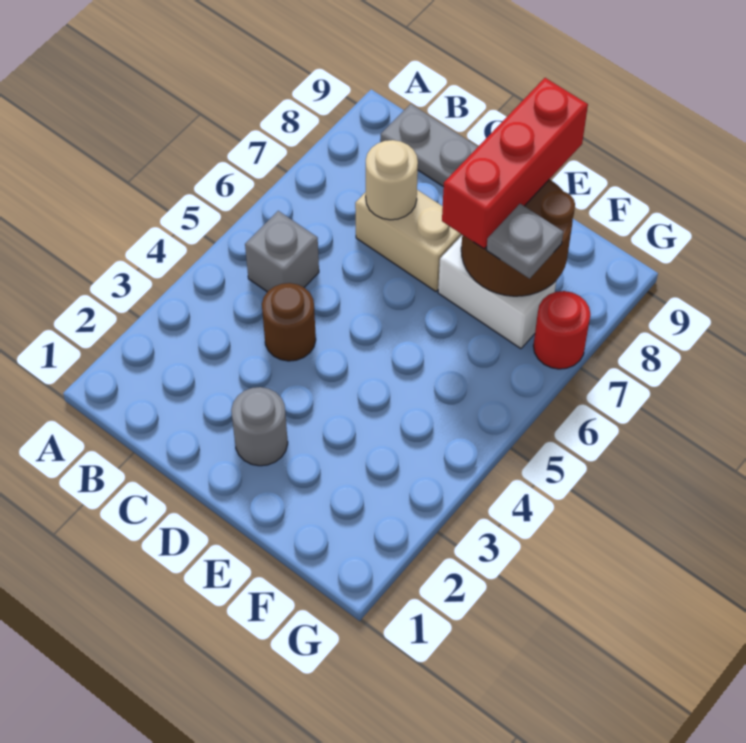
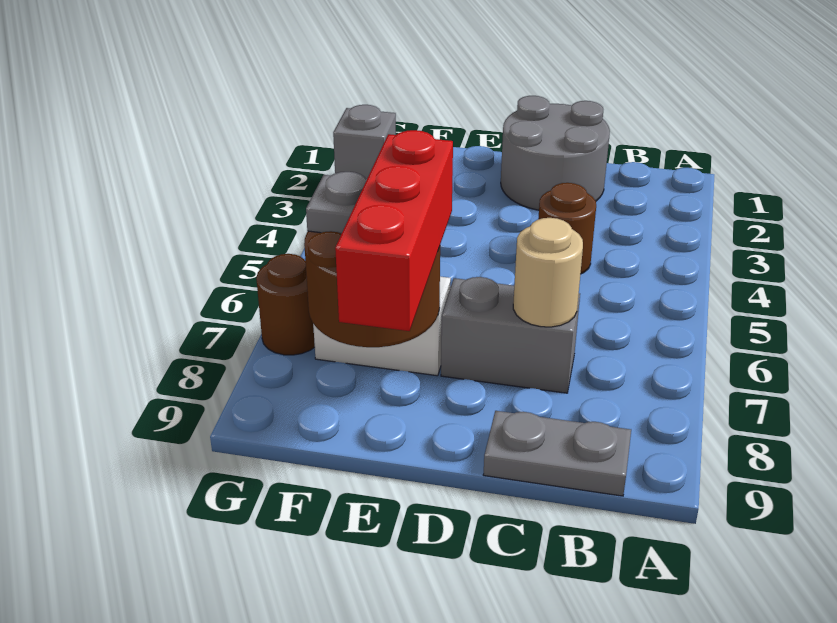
grey brick B5 level 1 -> grey brick G2 level 1
tan brick C7:D7 level 1 -> grey brick C7:D7 level 1
grey round brick D2 level 1 -> grey round brick C1:D2 level 1
red round brick G7 level 1 -> brown round brick G7 level 1

